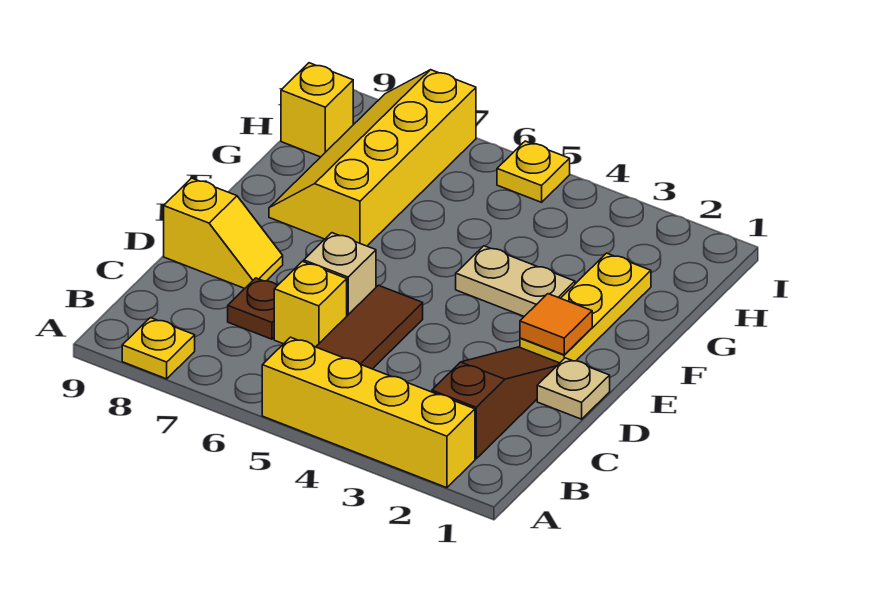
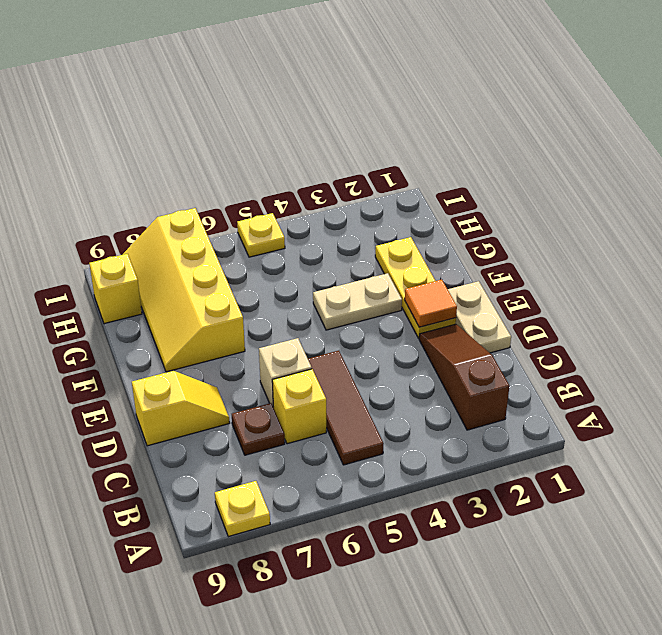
yellow brick A2:A5 level 1 -> none
tan plate D1 level 1 -> tan plate D1:E1 level 1

